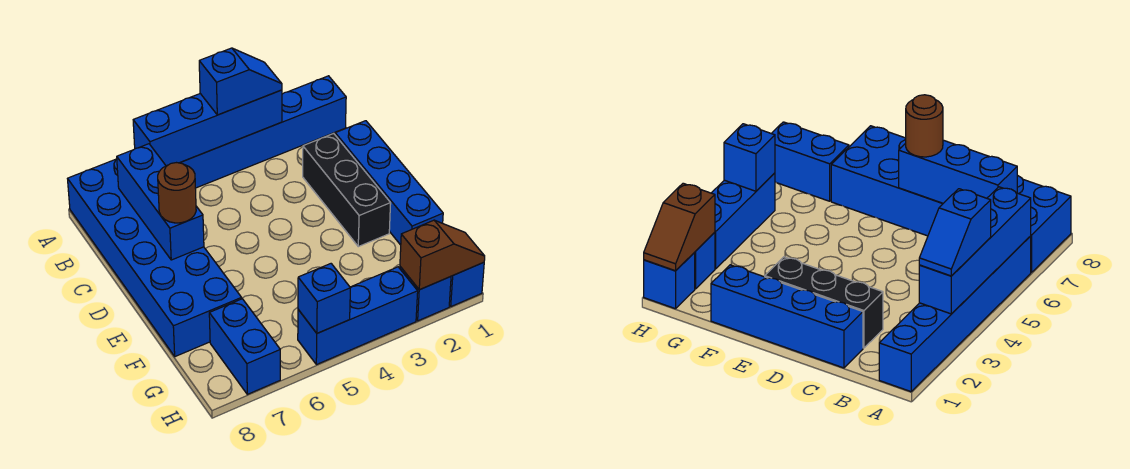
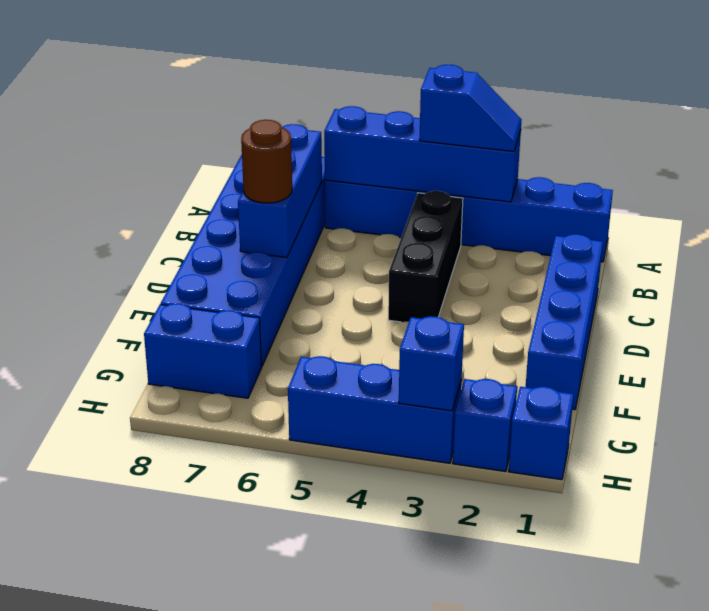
black brick C2:E2 level 1 -> black brick B4:D4 level 1
blue brick G7:H7 level 1 -> blue brick G7:G8 level 1
brown slope H1:H2 level 2 top 2 -> none
blue brick H5 level 2 -> blue brick H3 level 2

